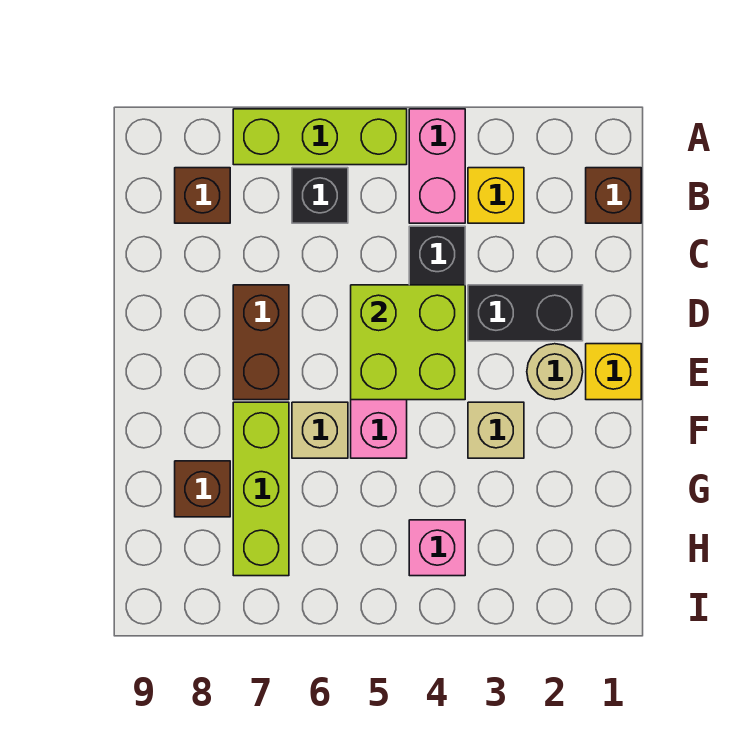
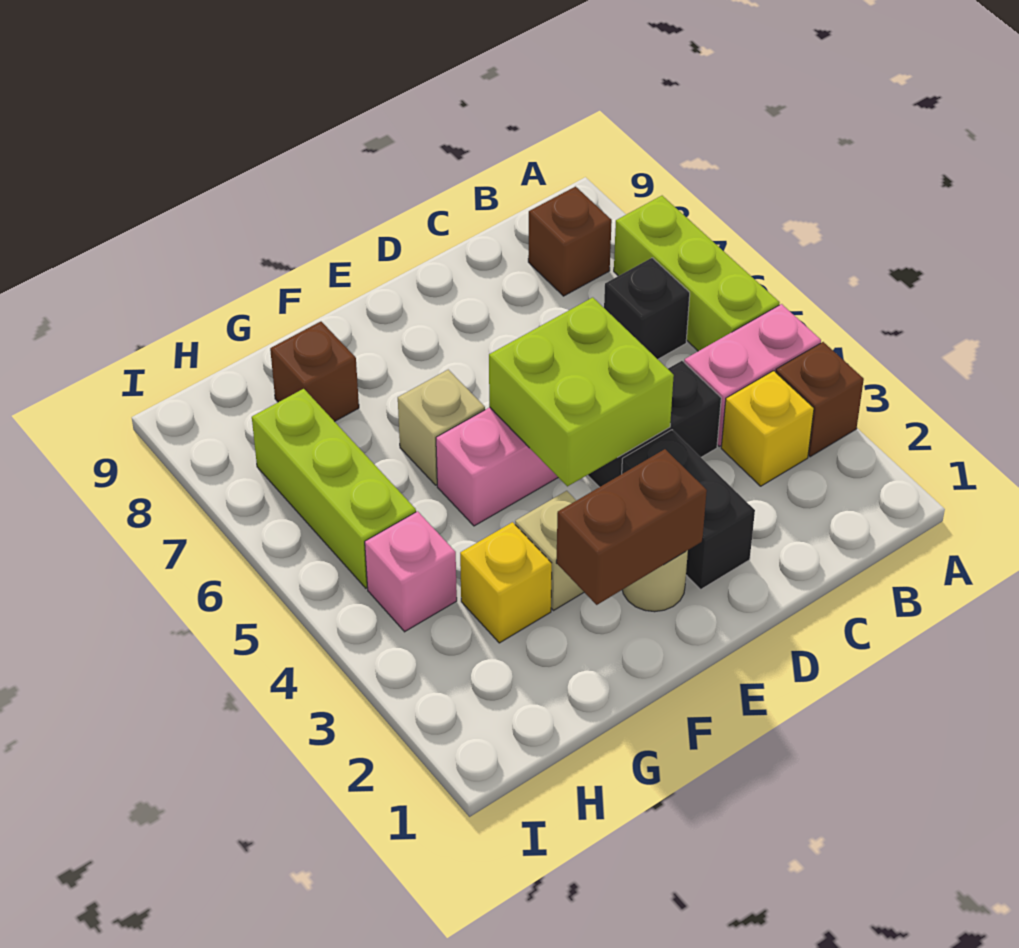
brown brick B1 level 1 -> brown brick A3 level 1
brown brick D7:E7 level 1 -> brown brick E2:F2 level 2
yellow brick E1 level 1 -> yellow brick G3 level 1
lime brick F7:H7 level 1 -> lime brick H5:H7 level 1

